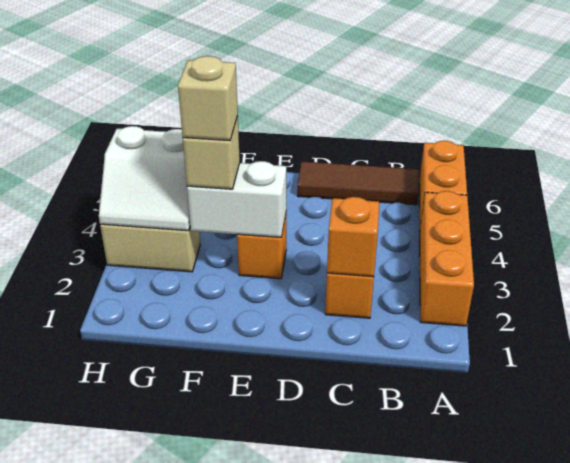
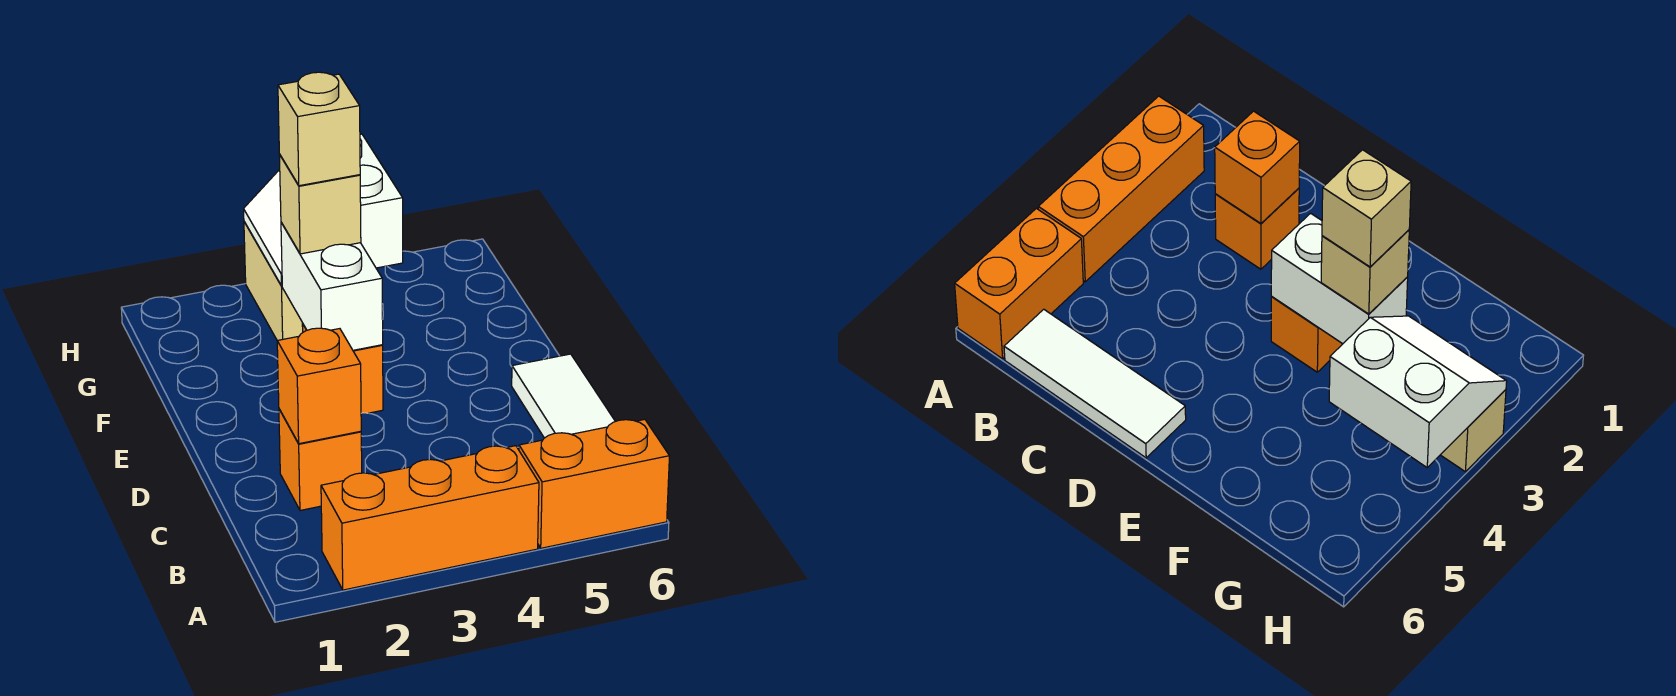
brown tile B6:D6 level 1 -> white tile B6:D6 level 1

